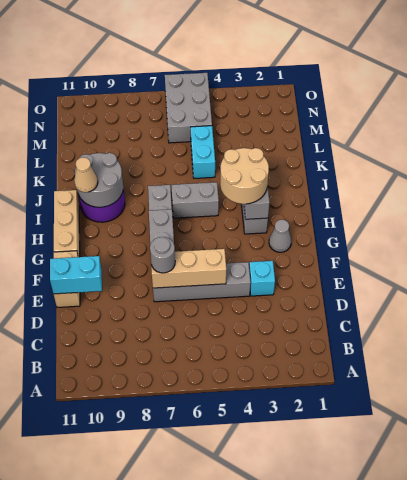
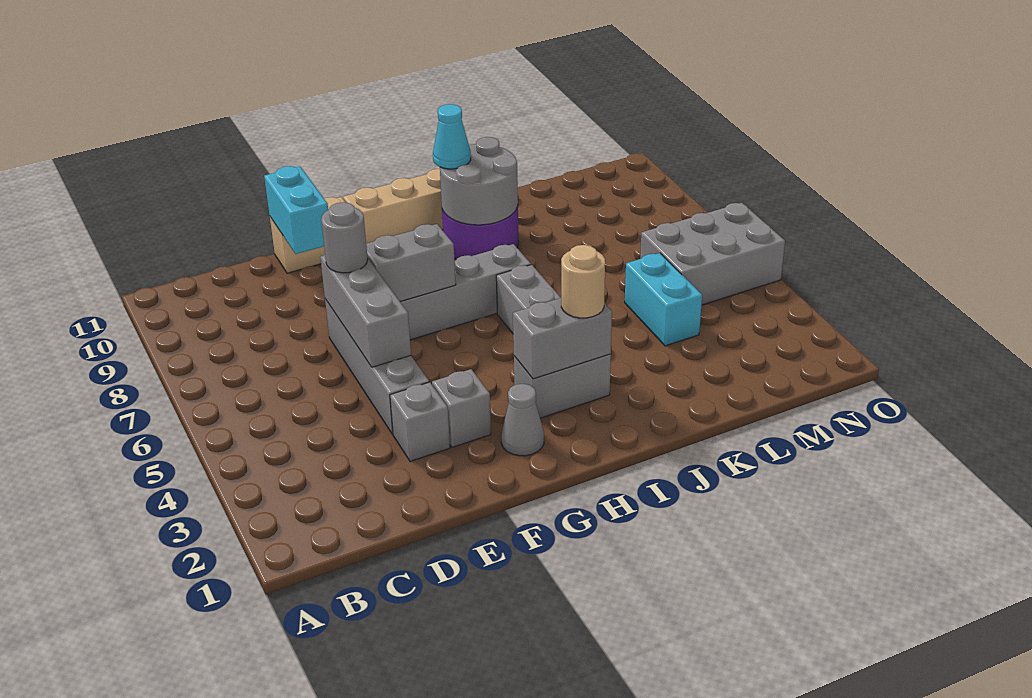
cyan brick E3 level 1 -> grey brick E3 level 1
tan brick E5:E7 level 2 -> grey brick E5:E7 level 2
none -> grey brick F3 level 1
tan round brick H3:I4 level 3 -> tan round brick I3 level 3
tan cone I10 level 3 -> cyan cone I10 level 3
cyan brick K5:L5 level 1 -> cyan brick L4:L5 level 1

